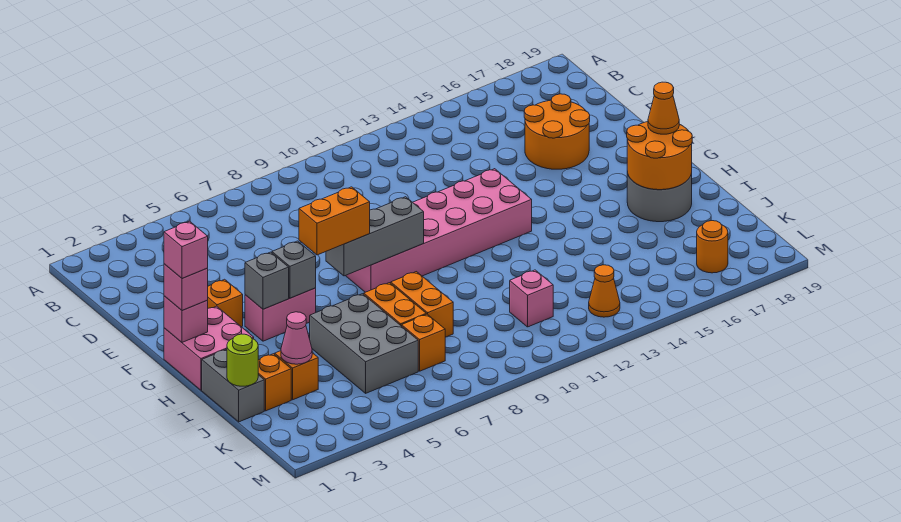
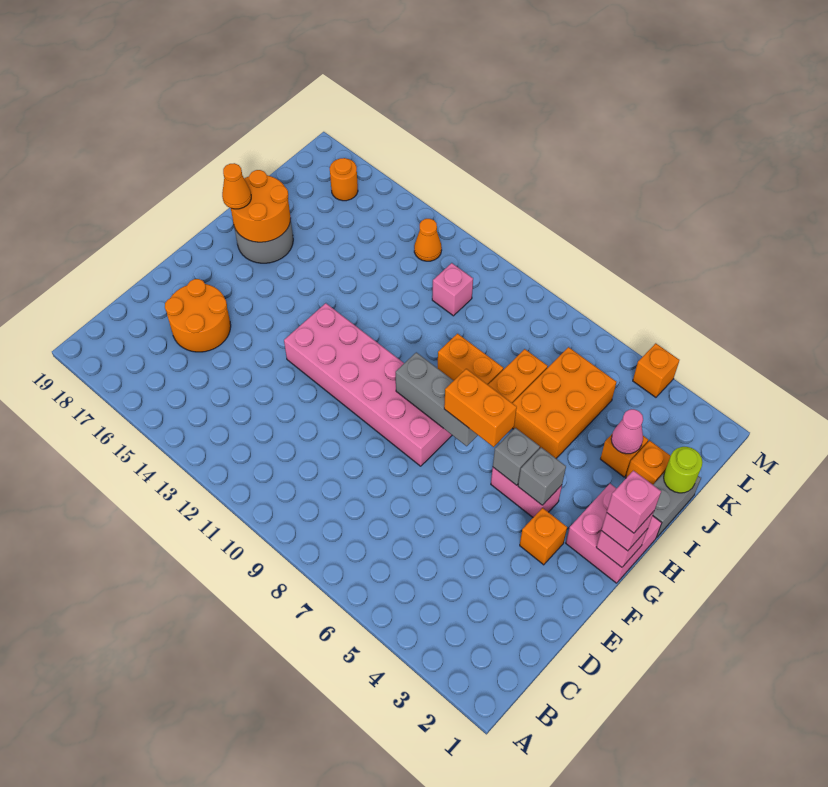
grey brick I5:K6 level 1 -> orange brick I5:K6 level 1
orange brick I8:J8 level 1 -> orange brick I8:I9 level 1
orange brick K7 level 1 -> orange brick M4 level 1

